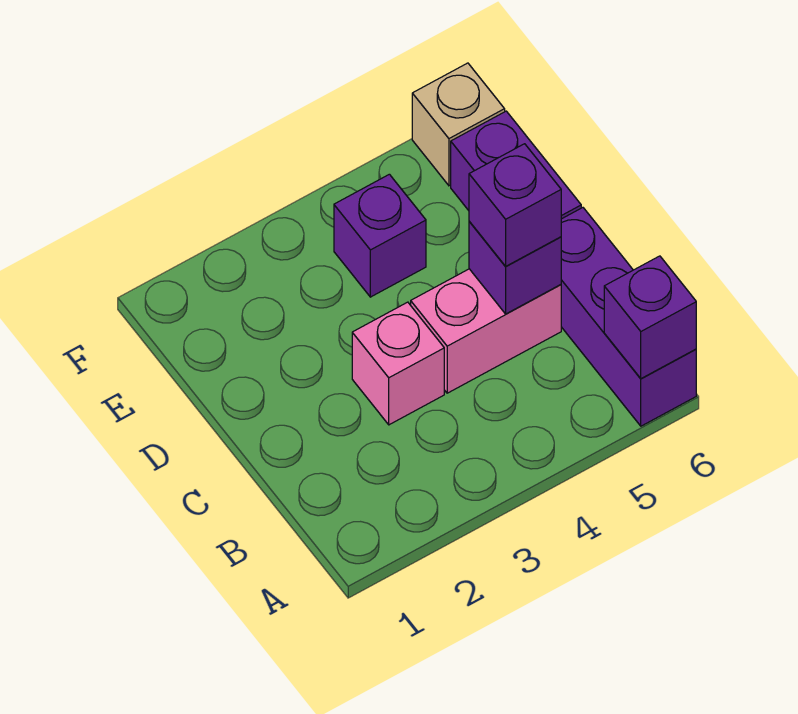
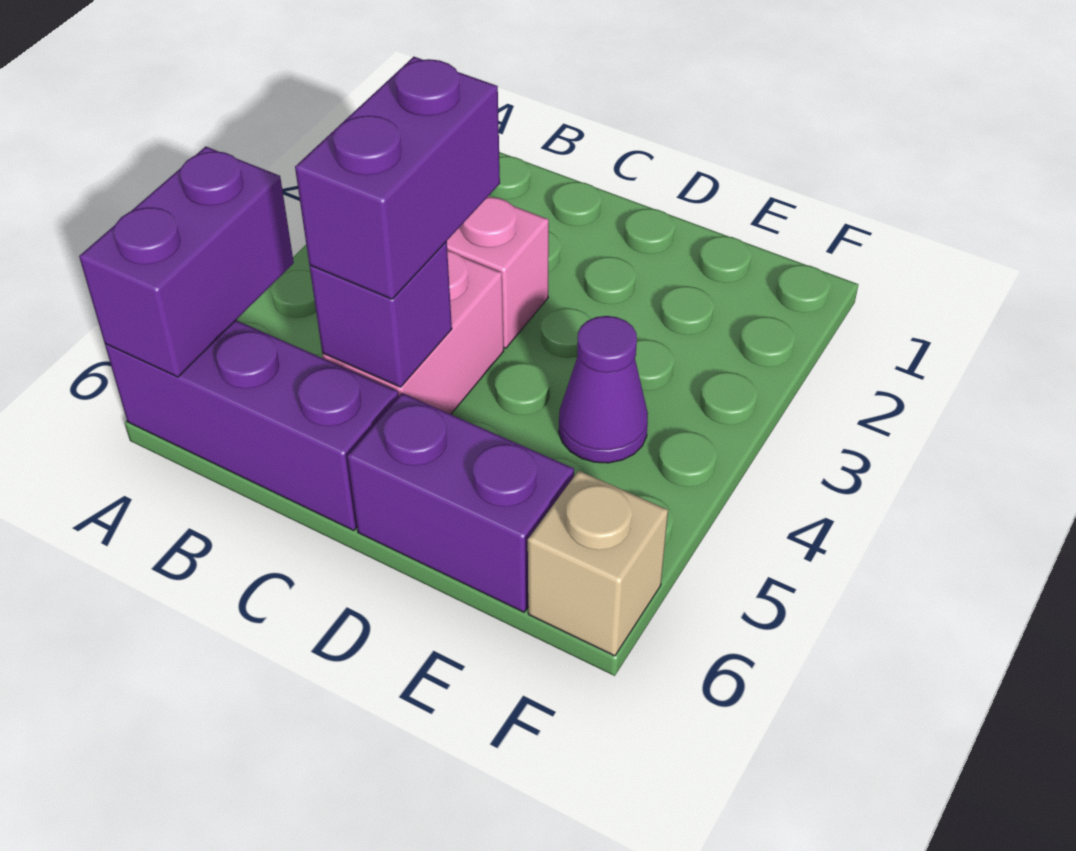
purple brick A6 level 2 -> purple brick A5:A6 level 2
purple brick C5 level 3 -> purple brick C4:C5 level 3
purple brick E4 level 1 -> purple cone E4 level 1

